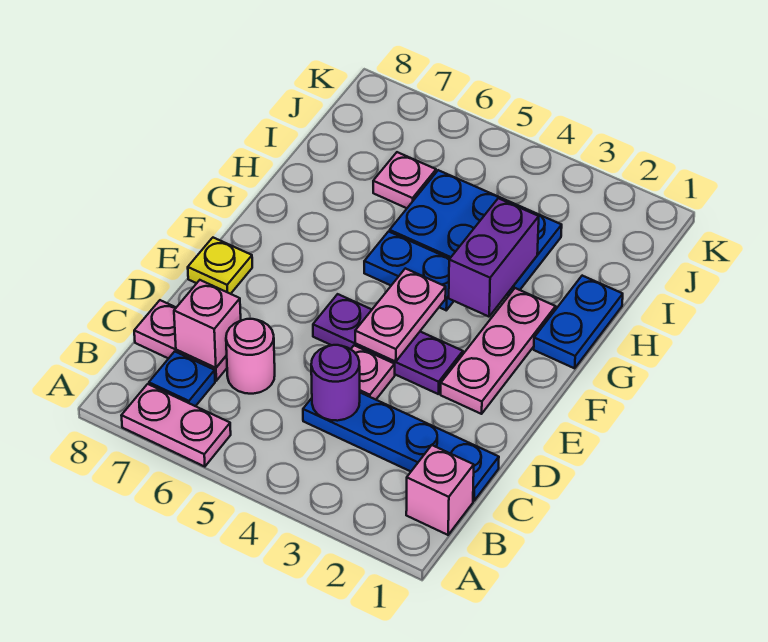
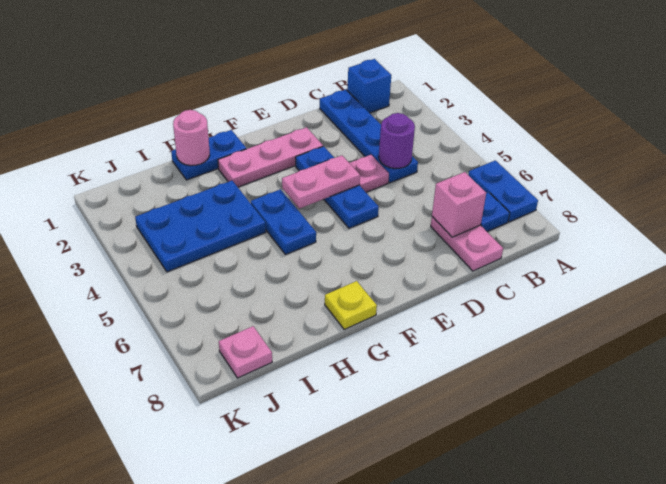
pink plate A6:A7 level 1 -> blue plate A6:A7 level 1
pink brick B1 level 1 -> blue brick B1 level 1
pink round brick C6 level 1 -> pink round brick H1 level 2
purple plate E3:E5 level 1 -> blue plate E3:E5 level 1
yellow plate E8 level 1 -> yellow plate G8 level 1
purple brick G3:H3 level 2 -> none
blue plate H3:I5 level 1 -> blue plate H3:J4 level 1
pink plate I6 level 1 -> pink plate J8 level 1

